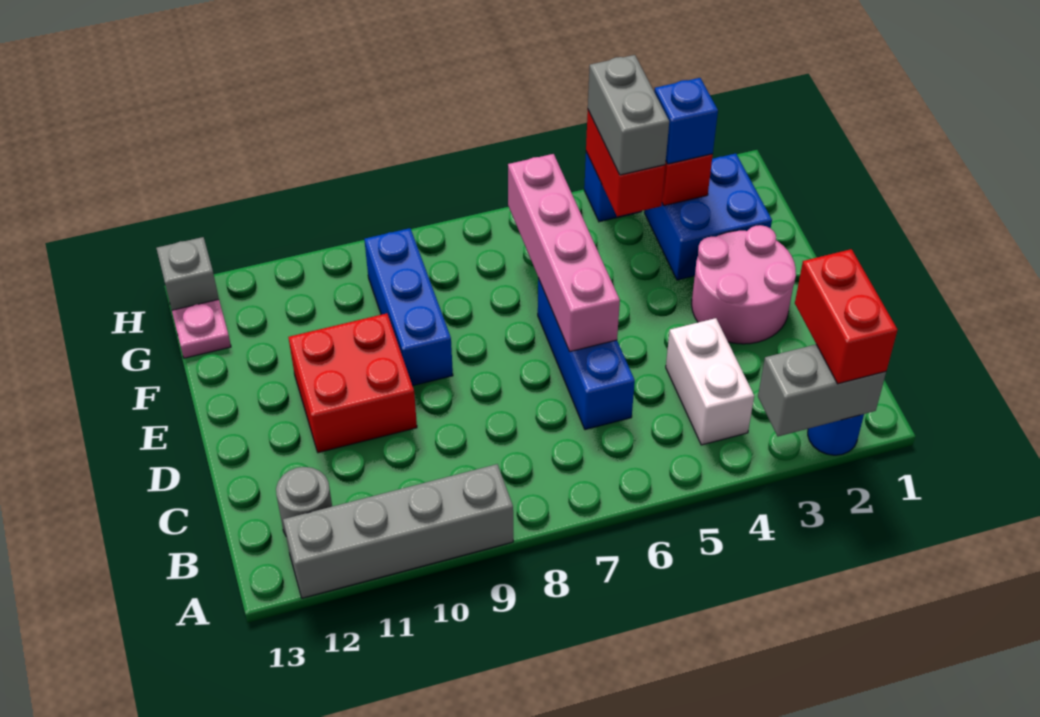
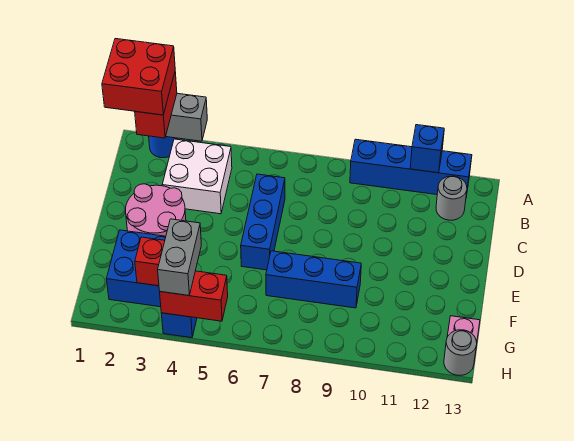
grey brick A9:A12 level 1 -> blue brick A9:A12 level 1
white brick B4:C4 level 1 -> white brick B3:C4 level 1
pink brick D6:G6 level 2 -> none
red brick D10:E11 level 1 -> red brick A1:B2 level 4
blue brick E9:G9 level 1 -> blue brick F7:F9 level 1
blue brick G3 level 3 -> blue brick A11 level 2
red brick G4:H4 level 2 -> red brick H4:H5 level 2
grey brick H13 level 1 -> grey round brick H13 level 1

